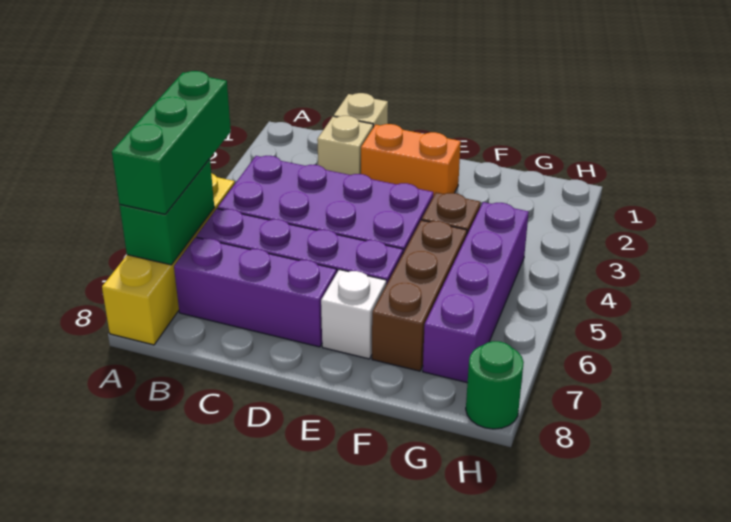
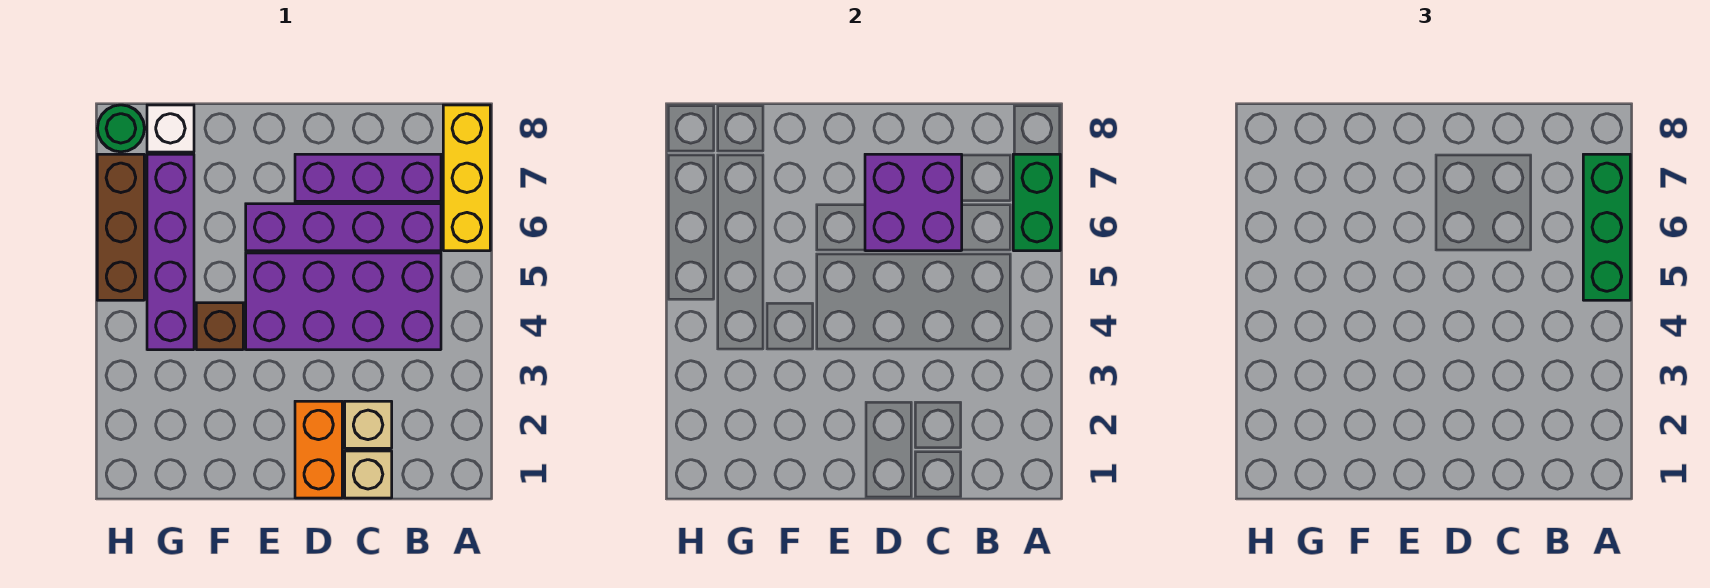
yellow brick A5:A8 level 1 -> yellow brick A6:A8 level 1
none -> purple brick C6:D7 level 2
orange brick D2:E2 level 1 -> orange brick D1:D2 level 1
white brick E7 level 1 -> white brick G8 level 1
brown brick F5:F7 level 1 -> brown brick H5:H7 level 1

